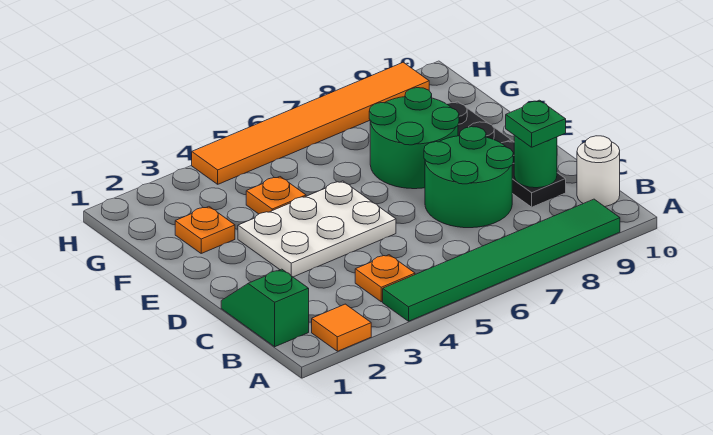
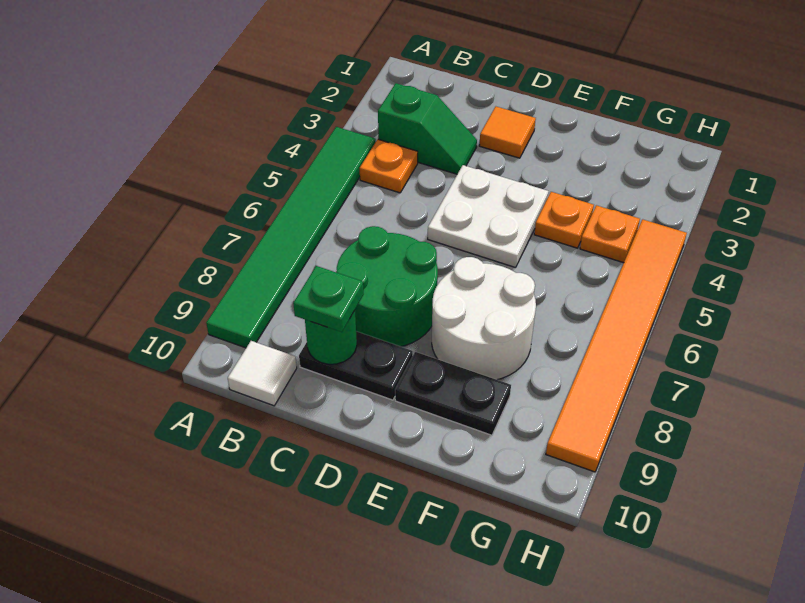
orange tile A2 level 1 -> orange tile D2 level 1
green slope B1:C1 level 1 top B -> green slope B3:C3 level 1 top B
white round brick B10 level 1 -> white tile B10 level 1
white plate D3:E5 level 1 -> white plate D4:E5 level 1
green round brick E7:F8 level 1 -> white round brick E7:F8 level 1
orange plate F2 level 1 -> orange plate G4 level 1

